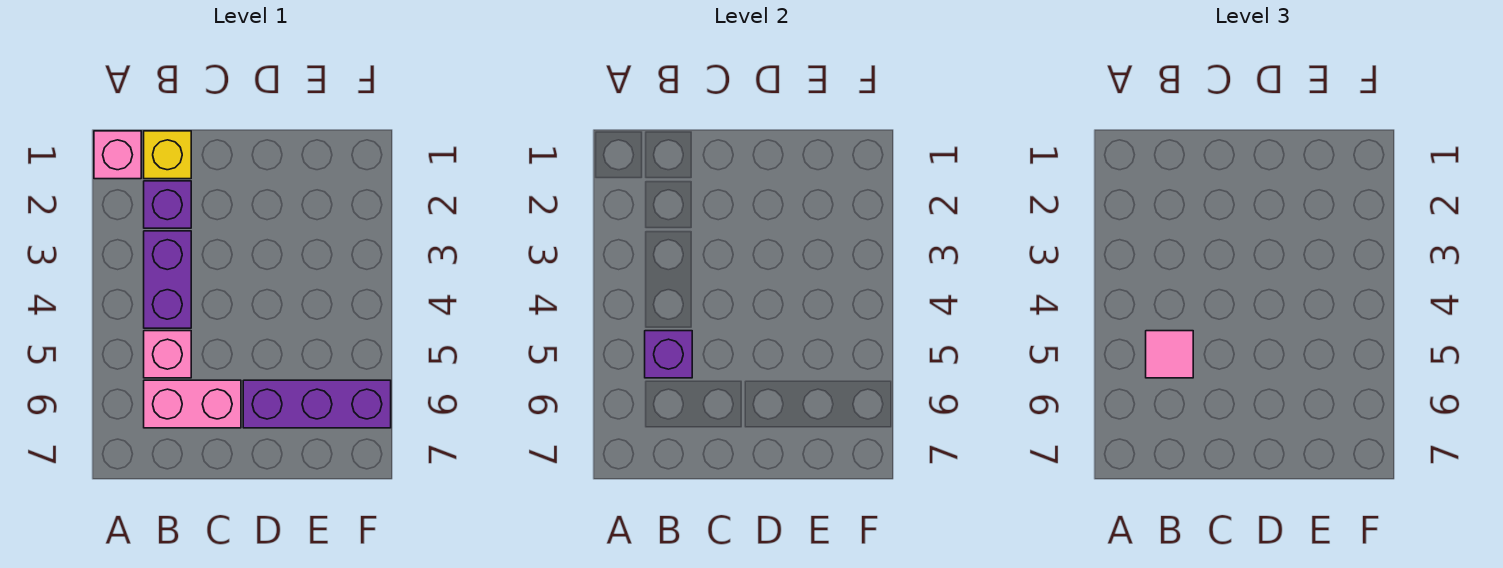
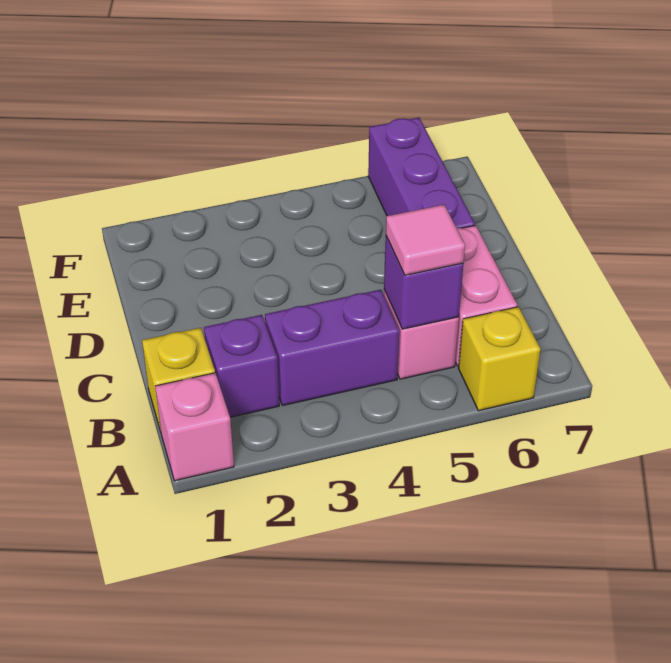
none -> yellow brick A6 level 1

